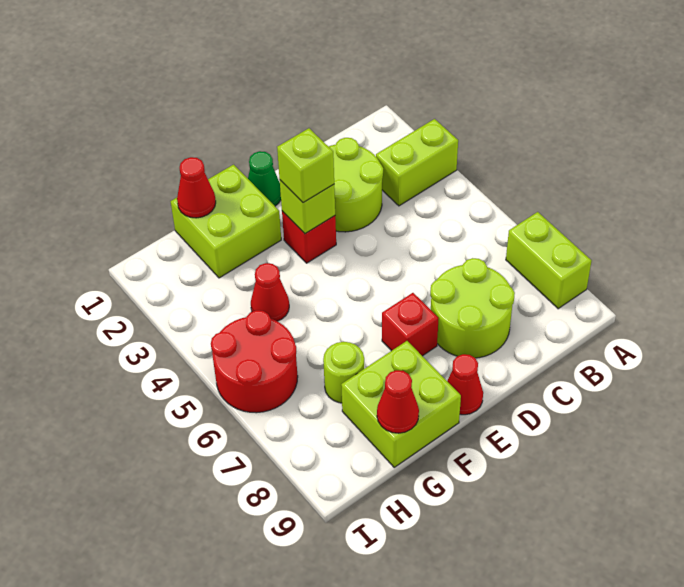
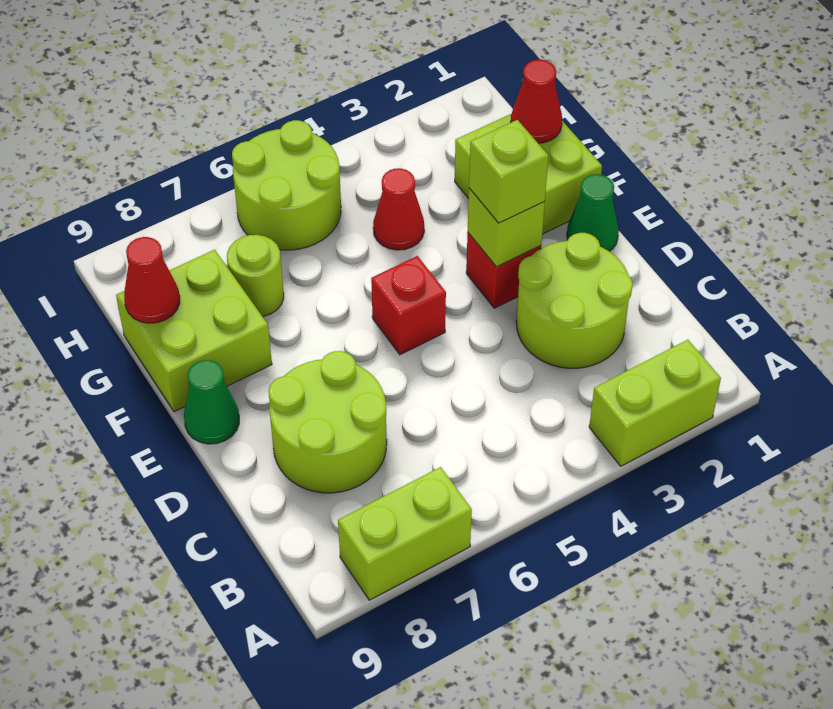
lime brick A3:B3 level 1 -> lime brick A2:A3 level 1
red brick E7 level 1 -> red brick E5 level 1
red cone E9 level 1 -> green cone E9 level 1
red round brick H5:I6 level 1 -> lime round brick H5:I6 level 1

